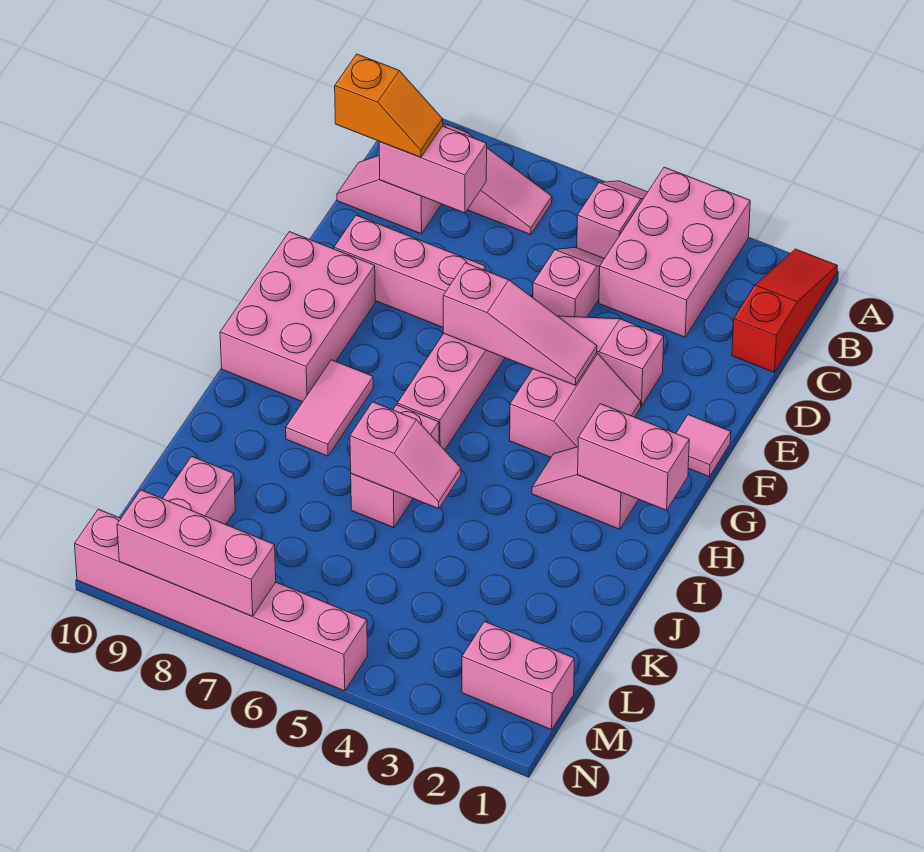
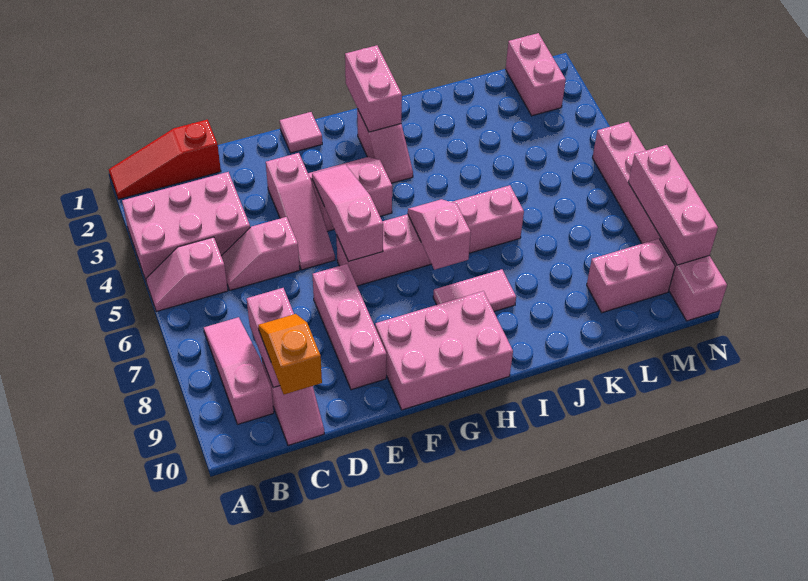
pink slope J5:J6 level 2 top 6 -> pink slope H6:H7 level 2 top 7

